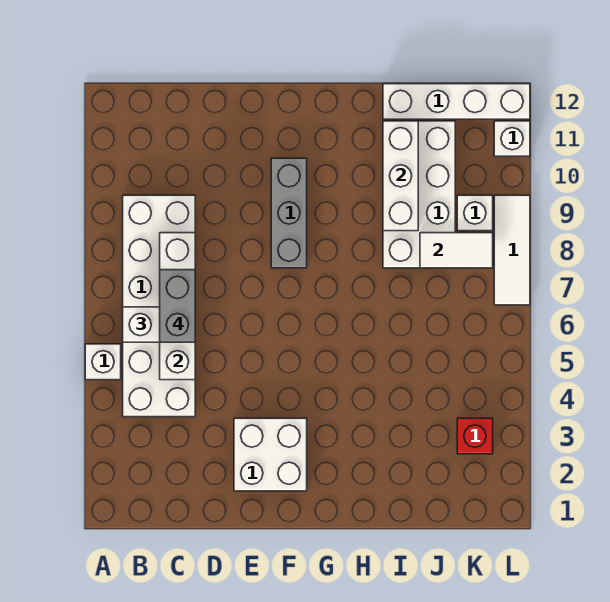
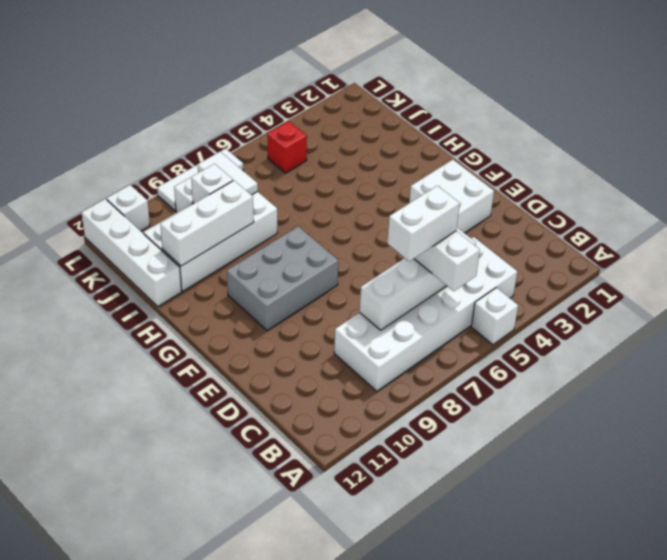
grey brick C6:C7 level 4 -> white brick C6:C7 level 4
grey brick F8:F10 level 1 -> grey brick F8:G10 level 1
none -> white brick J9 level 2
red brick K3 level 1 -> red brick K5 level 1

